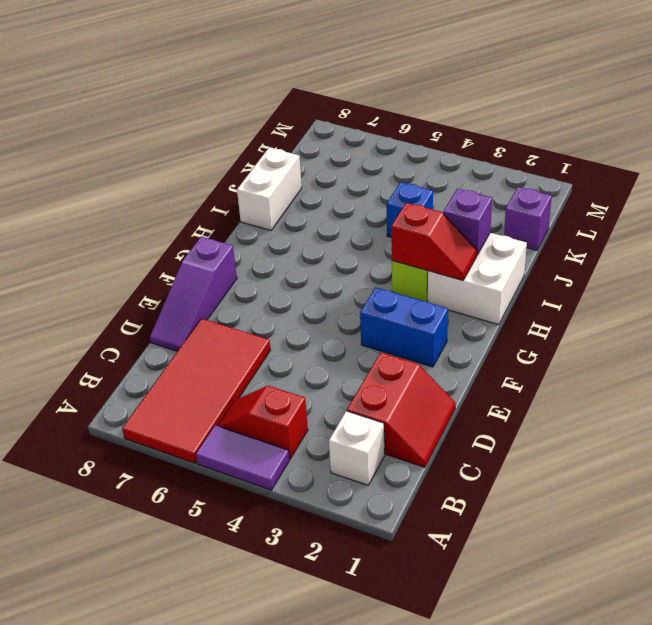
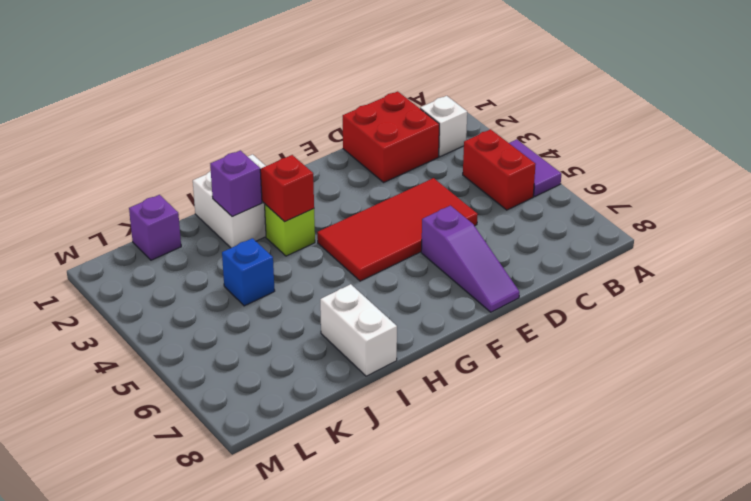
red tile A6:D7 level 1 -> red tile D4:G5 level 1
red slope B4:B5 level 1 top 4 -> red brick B4:B5 level 1
red slope C1:D2 level 1 top 2 -> red brick C1:D2 level 1
purple slope D8:F8 level 1 top F -> purple slope E6:E8 level 1 top 6
blue brick F2:F3 level 1 -> none
white brick I8:J8 level 1 -> white brick I7:I8 level 1

